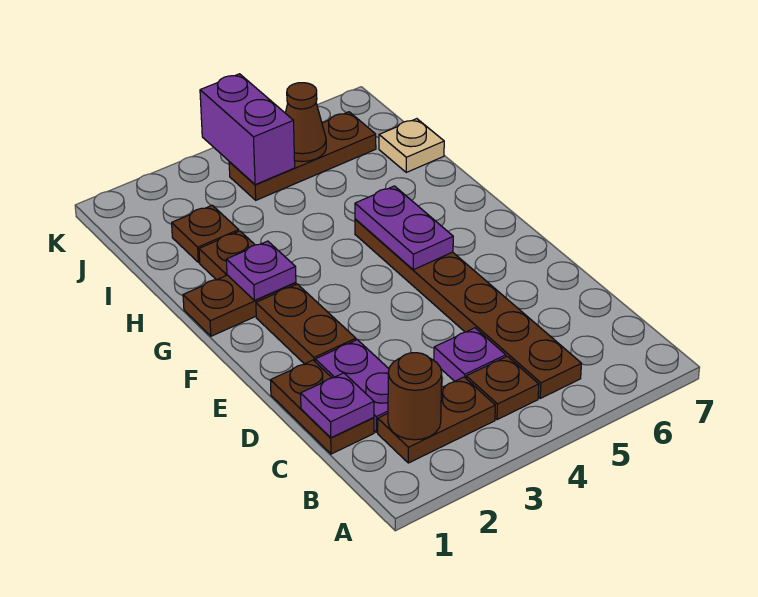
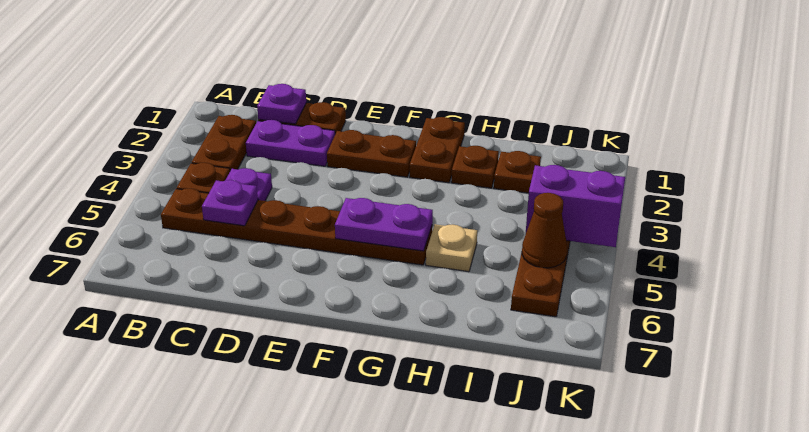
brown round brick B2 level 2 -> none
purple plate G2 level 2 -> purple plate C5 level 2
tan plate I7 level 1 -> tan plate H5 level 1

